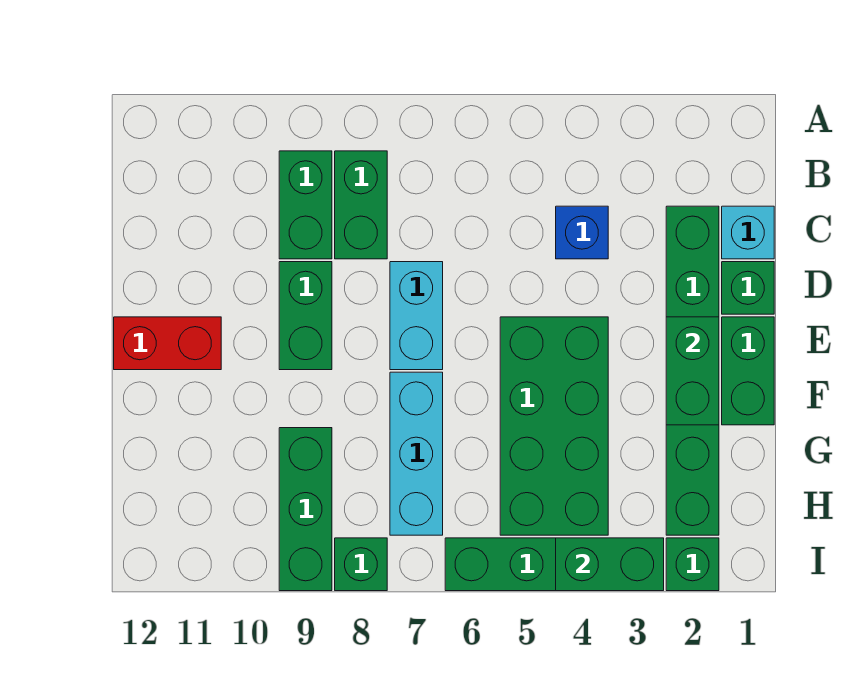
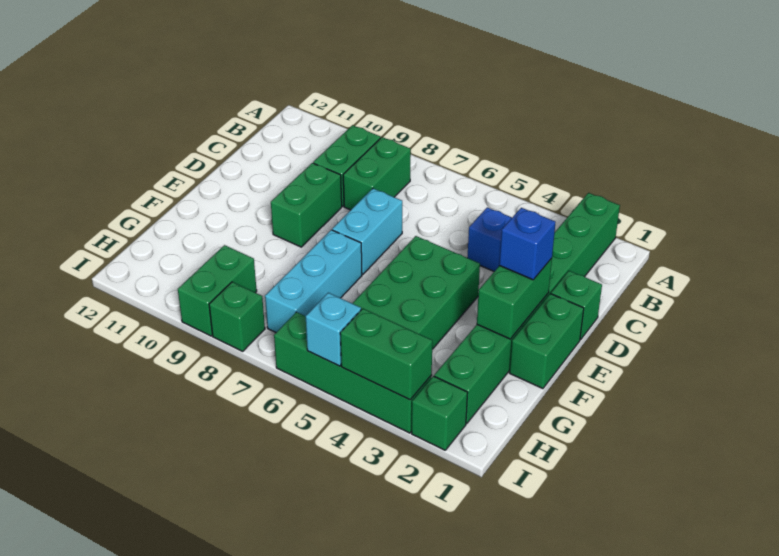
cyan brick C1 level 1 -> cyan brick I5 level 2
green brick C2:H2 level 1 -> green brick A2:H2 level 1
none -> blue brick E2 level 3
red brick E11:E12 level 1 -> none
green brick G9:I9 level 1 -> green brick H9:I9 level 1

